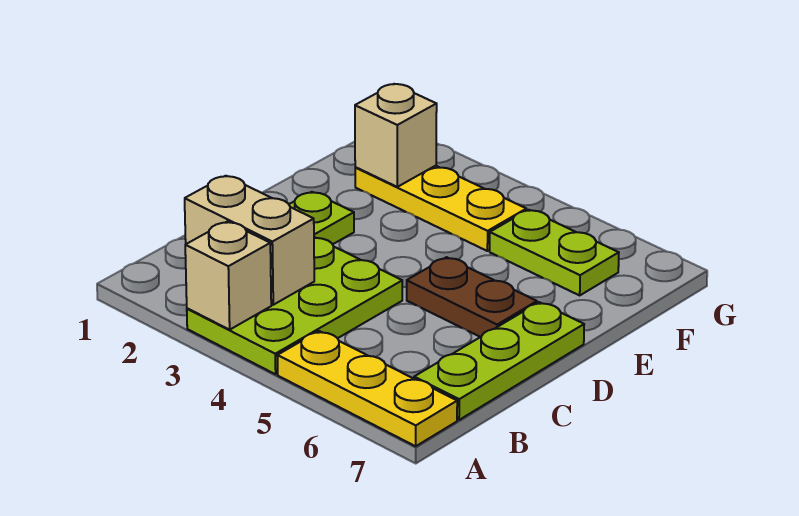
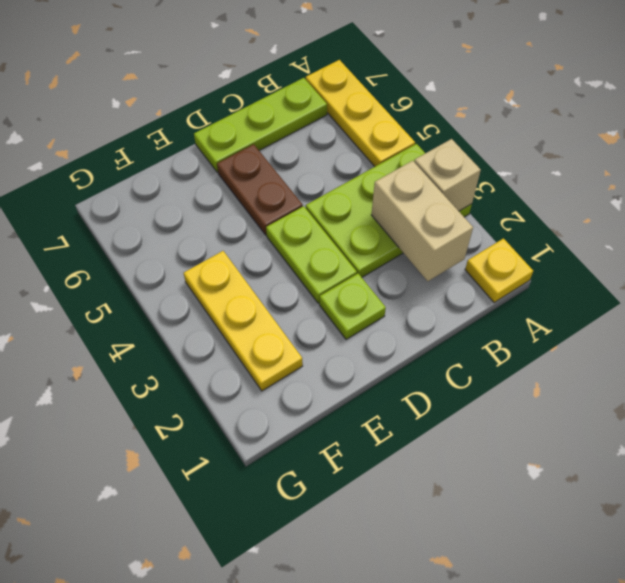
none -> yellow plate A1 level 1
tan brick F2 level 2 -> none
lime plate F5:F6 level 1 -> lime plate D3:D4 level 1

